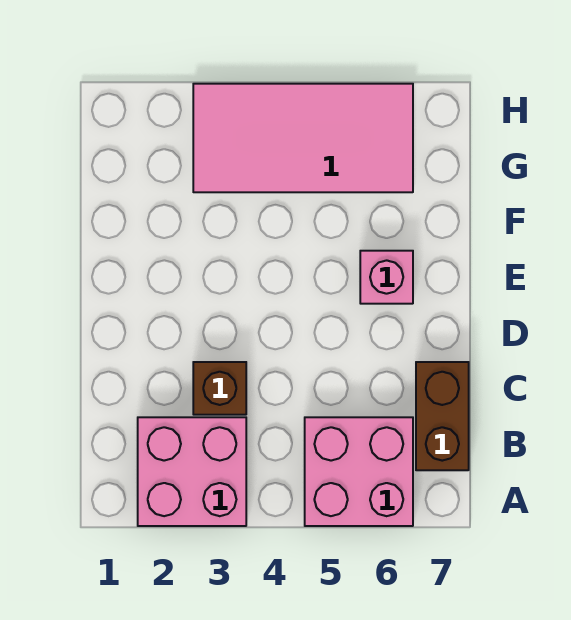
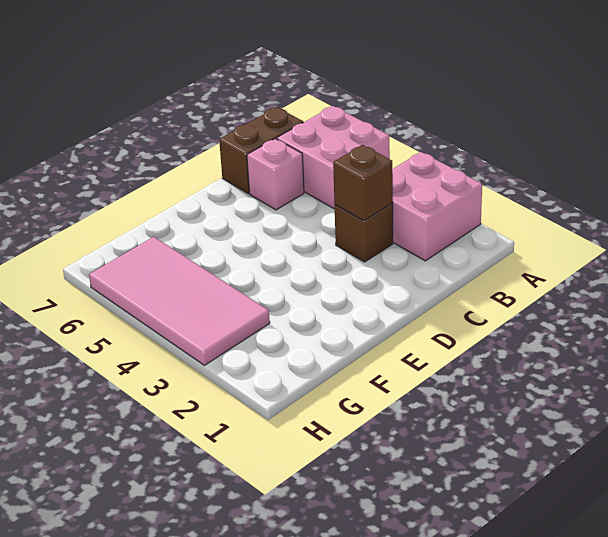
none -> brown brick C3 level 2
pink brick E6 level 1 -> pink brick C6 level 1

